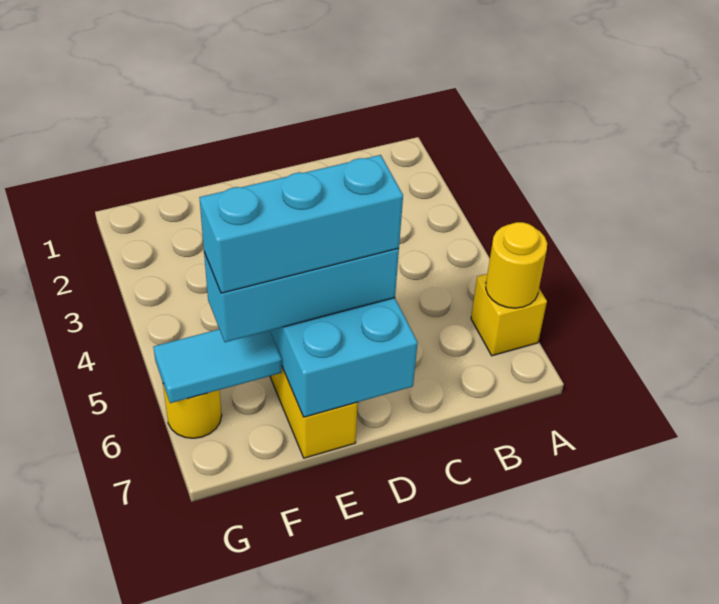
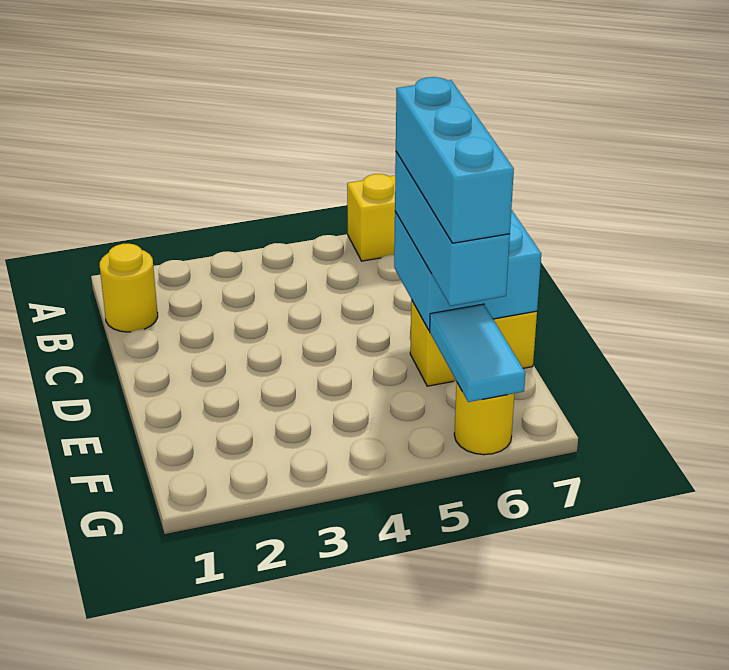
yellow round brick A6 level 2 -> yellow round brick B1 level 1

